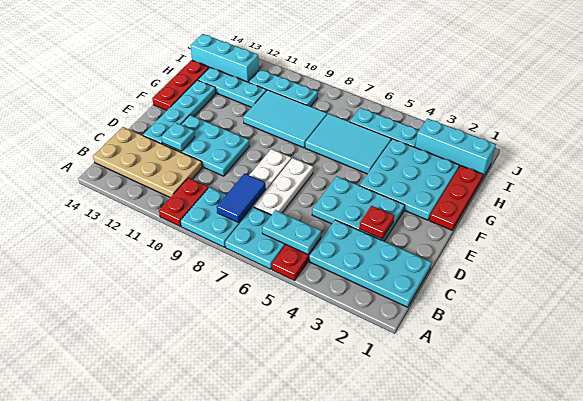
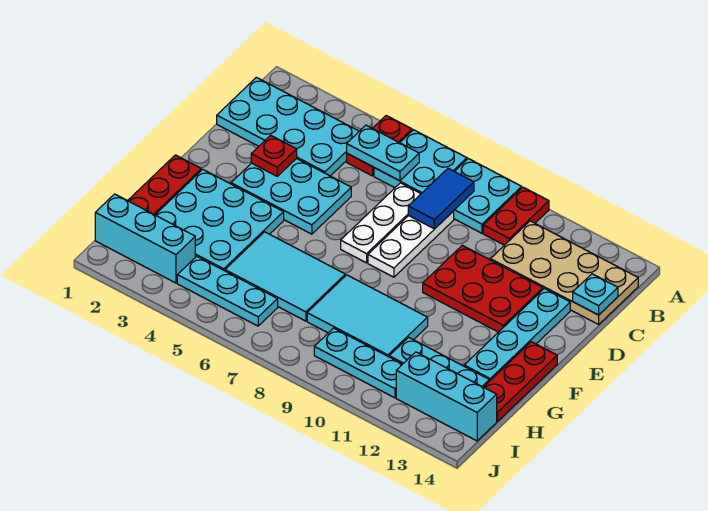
cyan plate D10:E12 level 1 -> red plate D10:E12 level 1
cyan plate D12 level 2 -> cyan plate C14 level 2

